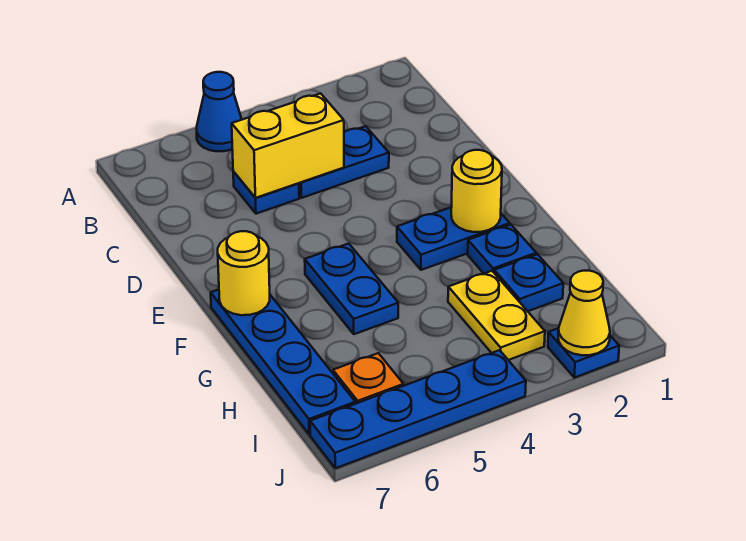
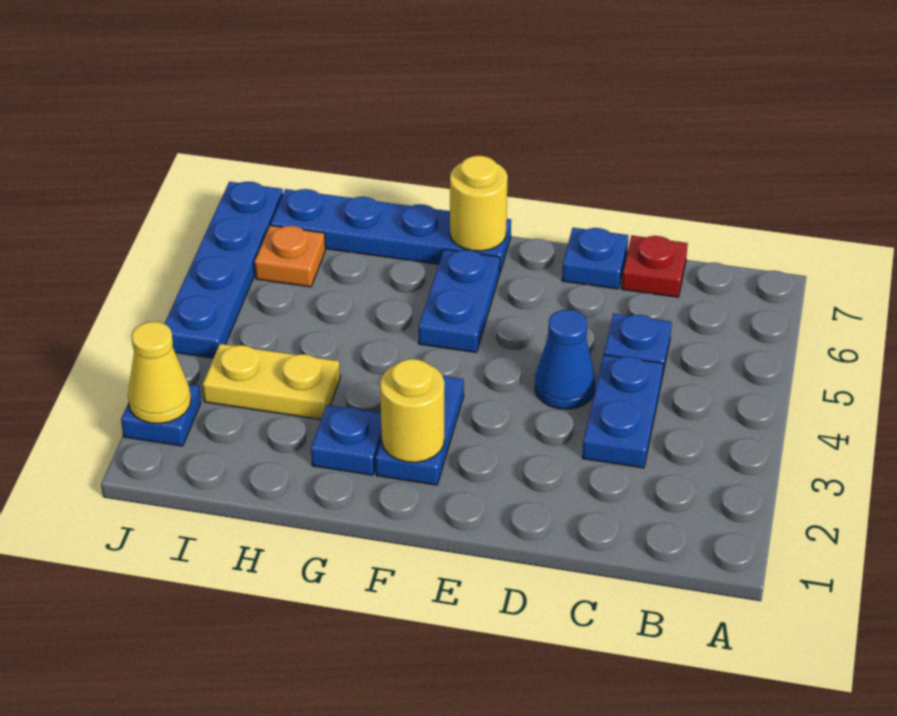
blue cone A5 level 1 -> blue cone D4 level 1
yellow brick C4:C5 level 2 -> none
none -> red plate C7 level 1
blue plate F5:G5 level 1 -> blue plate F5:F6 level 1
blue plate H2 level 1 -> blue plate D7 level 1

